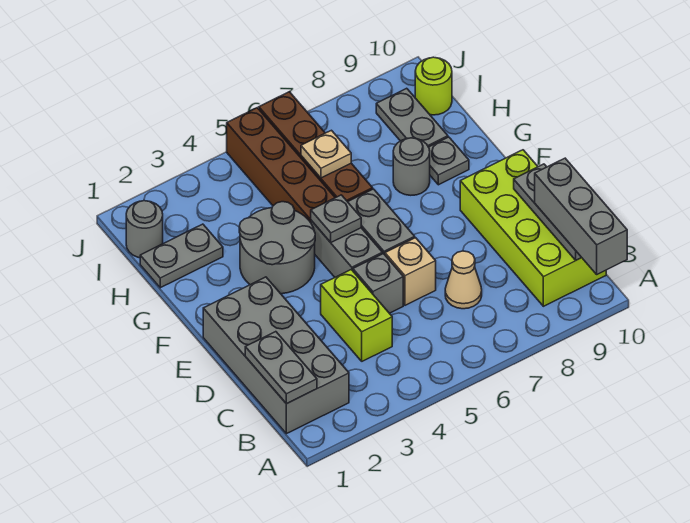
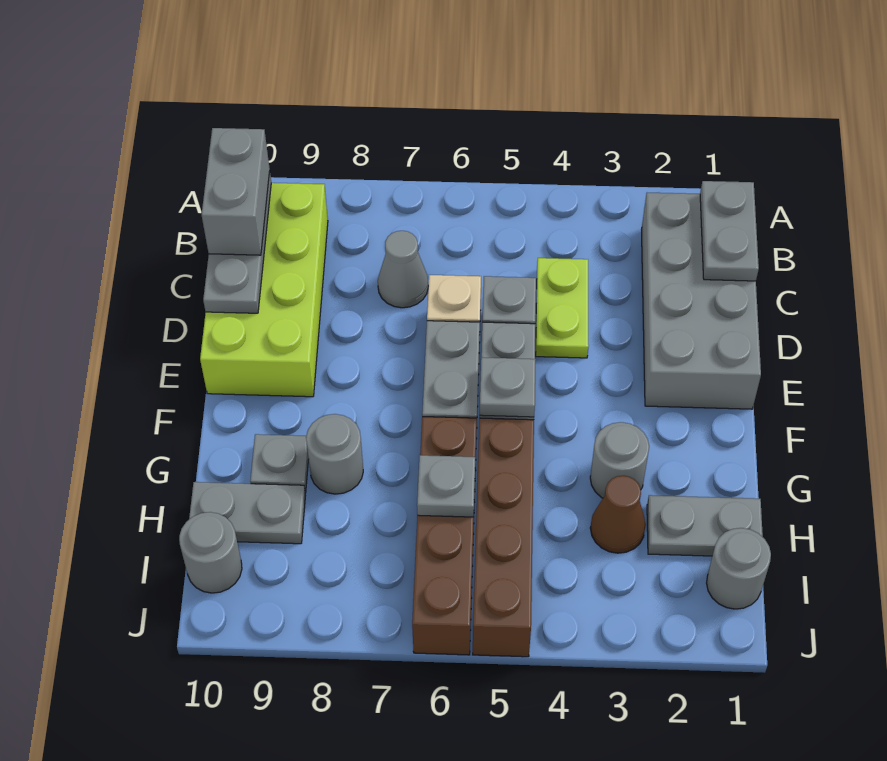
grey brick A10:C10 level 3 -> grey brick B10:C10 level 3
lime brick C4:D4 level 1 -> lime plate C4:D4 level 1
tan cone C7 level 1 -> grey cone C7 level 1
grey round brick F3:G4 level 1 -> grey round brick G3 level 1
none -> brown cone H3 level 1
tan plate H6 level 2 -> grey plate H6 level 2
grey plate H9:I9 level 1 -> grey plate H9:H10 level 1
lime round brick I10 level 1 -> grey round brick I10 level 1

